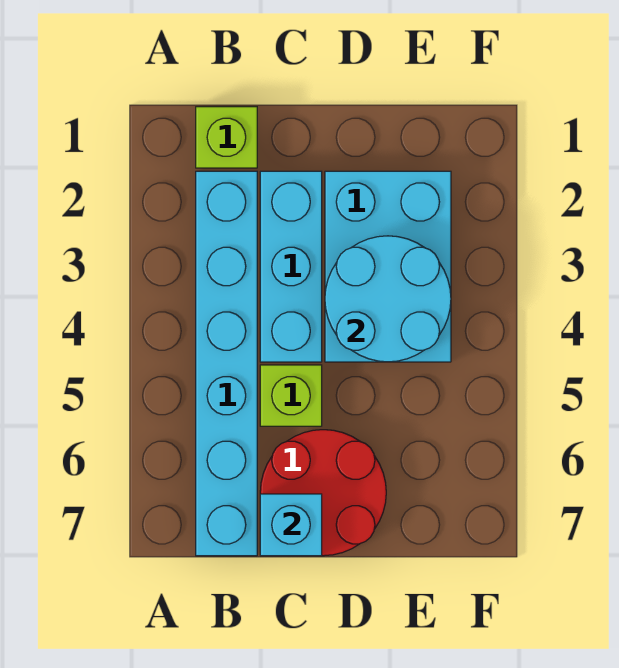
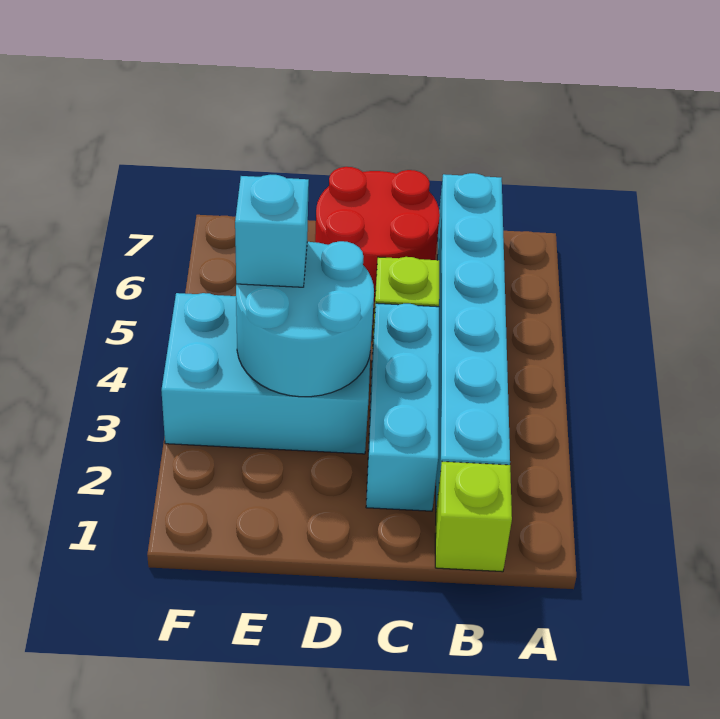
cyan brick C7 level 2 -> cyan brick E4 level 3
cyan brick D2:E4 level 1 -> cyan brick D3:F4 level 1

